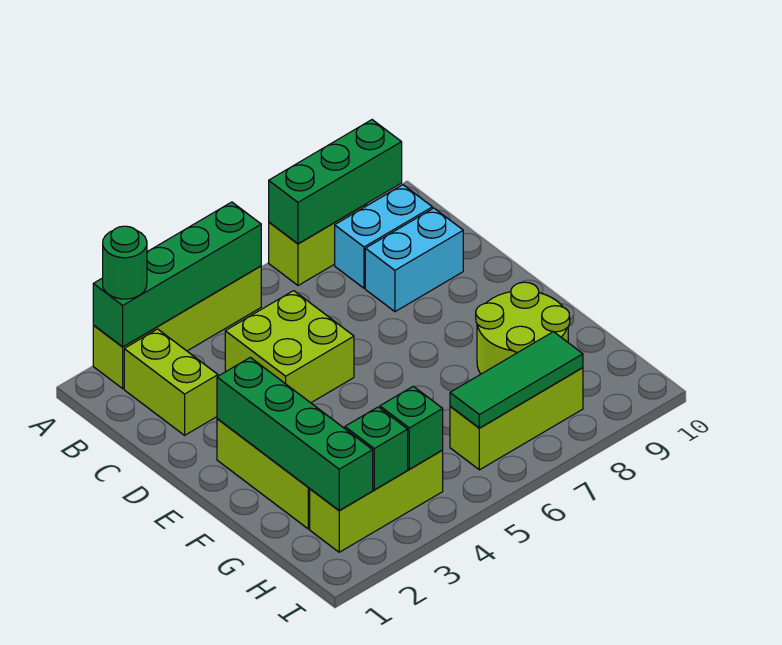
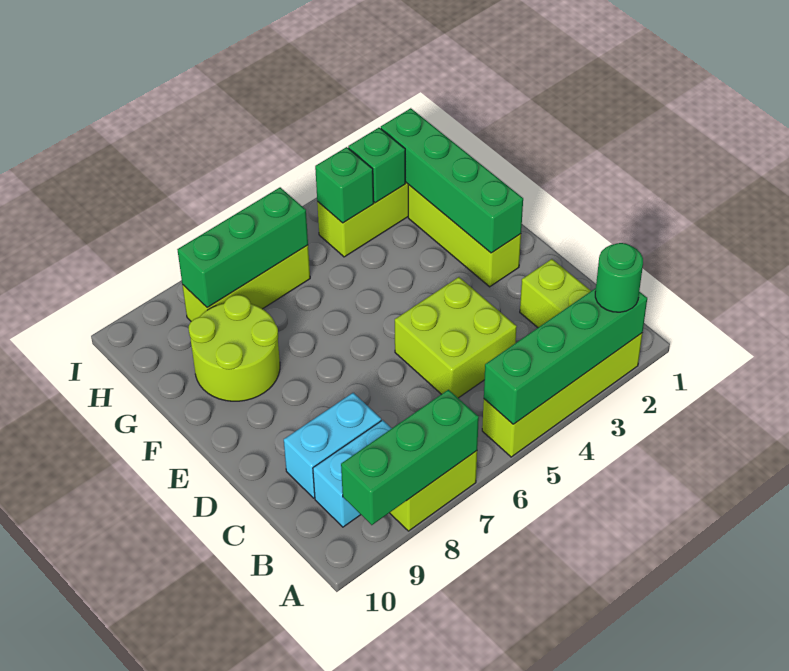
green tile H6:H8 level 2 -> green brick H6:H8 level 2

